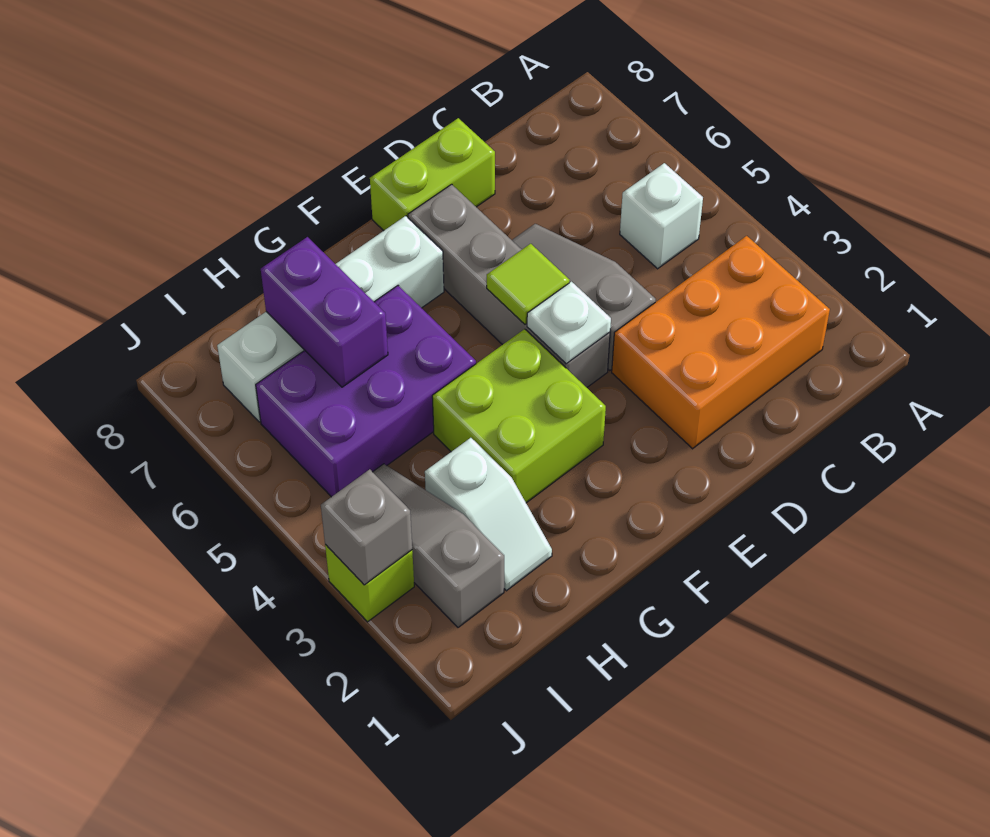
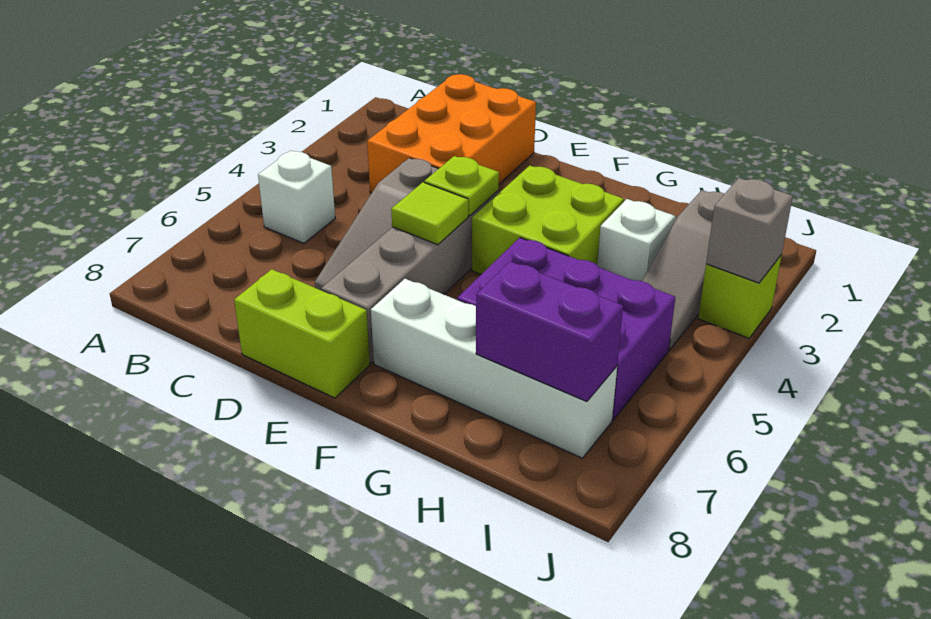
orange brick B2:D3 level 1 -> orange brick C1:D3 level 1
white plate E4 level 2 -> lime plate E4 level 2
purple brick H6:H7 level 2 -> purple brick H7:I7 level 2

